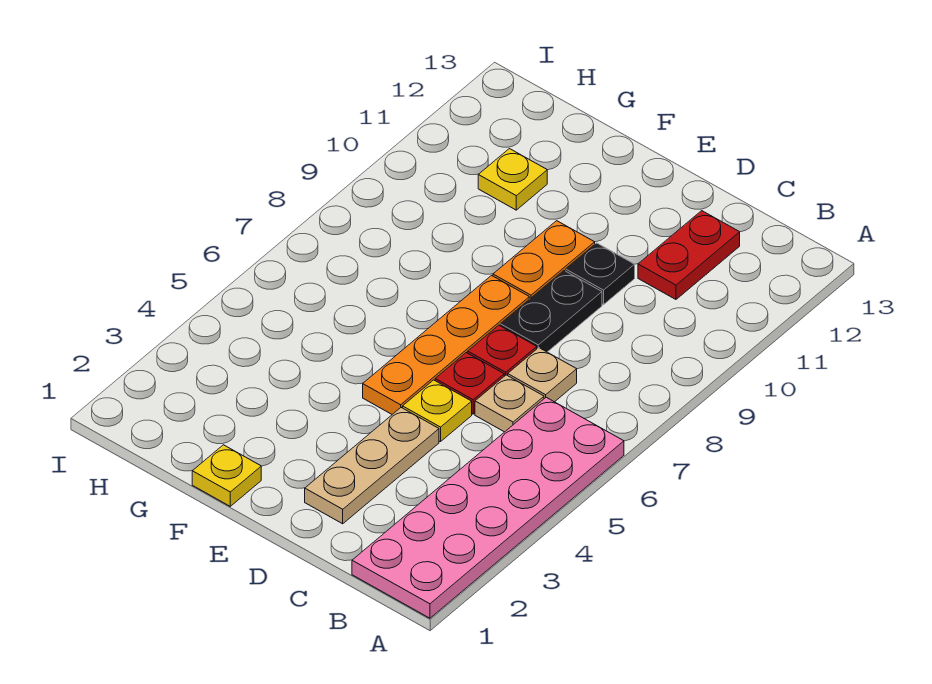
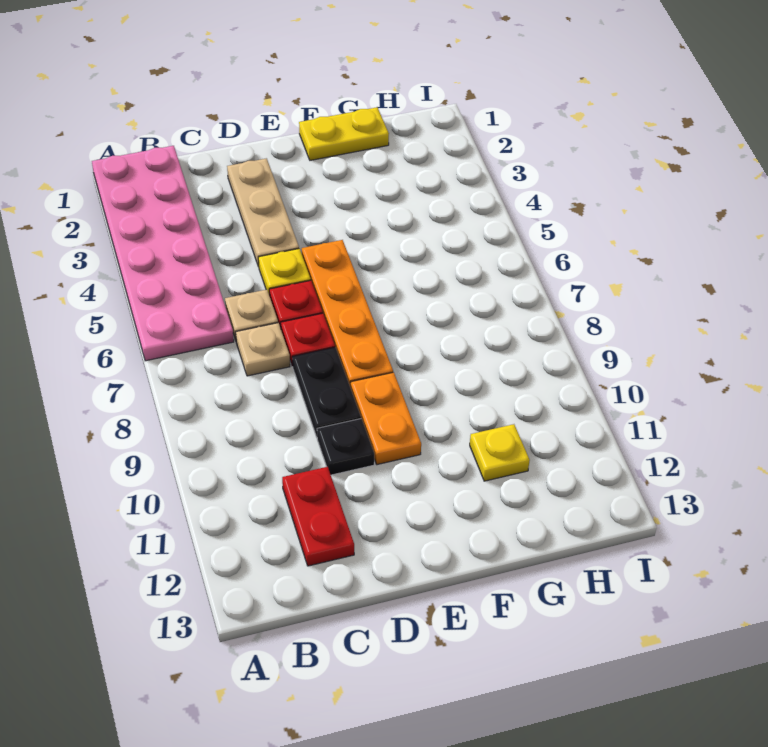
yellow plate F1 level 1 -> yellow plate F1:G1 level 1

